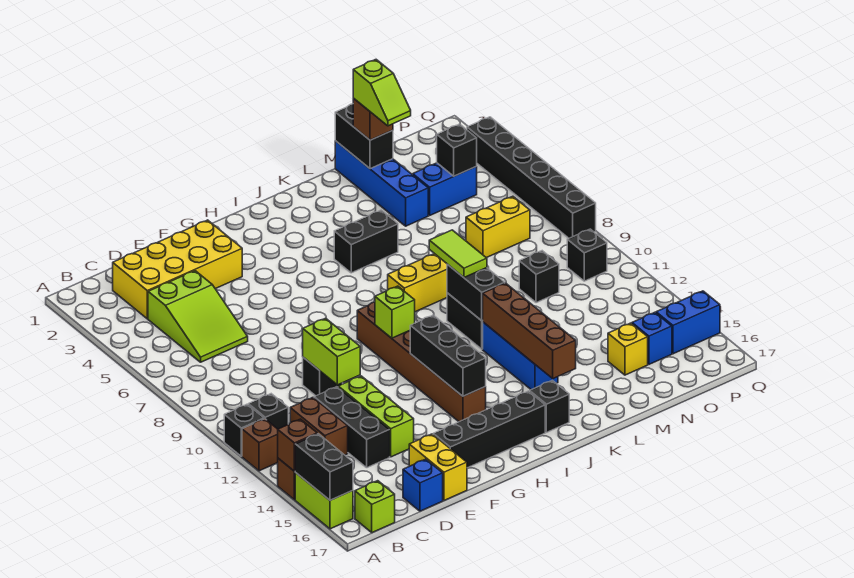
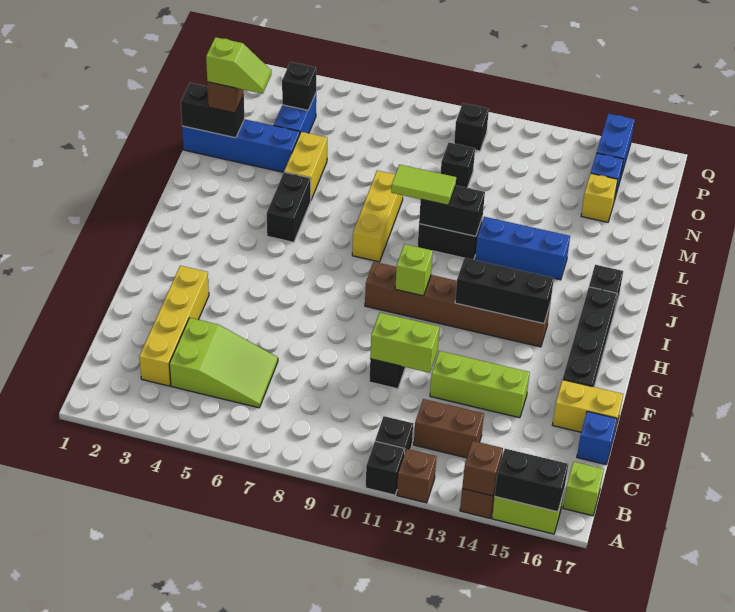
yellow brick C2:F3 level 1 -> yellow brick C3:F3 level 1
black brick D12:D14 level 1 -> none
brown brick K12:K15 level 2 -> none
yellow brick N7:O7 level 1 -> yellow brick L5:M5 level 1
black brick Q3:Q8 level 1 -> none

